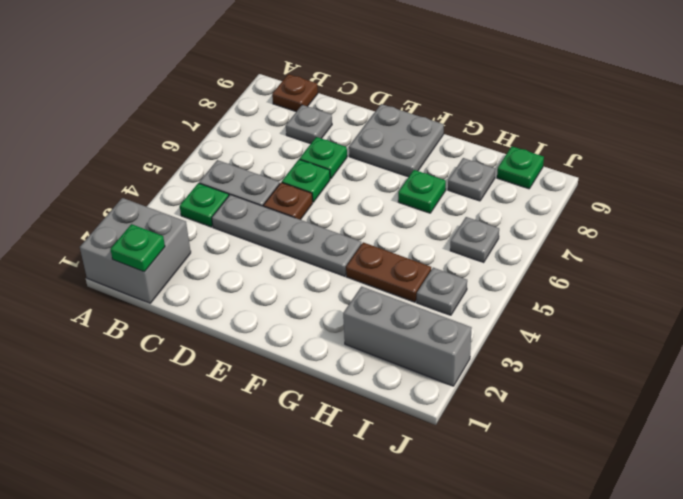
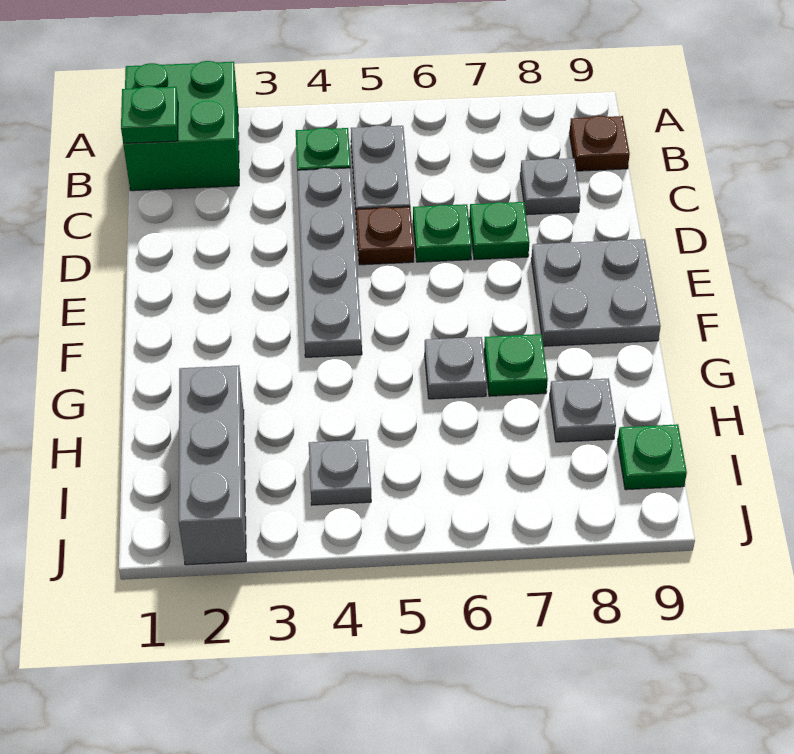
grey brick A1:B2 level 1 -> green brick A1:B2 level 1
brown plate G4:H4 level 1 -> none
grey plate I6 level 1 -> grey plate G6 level 1

